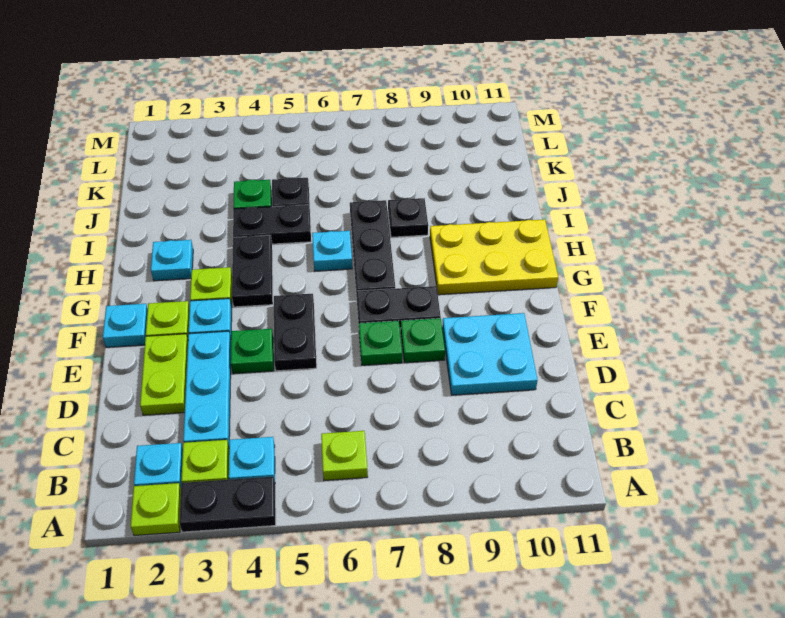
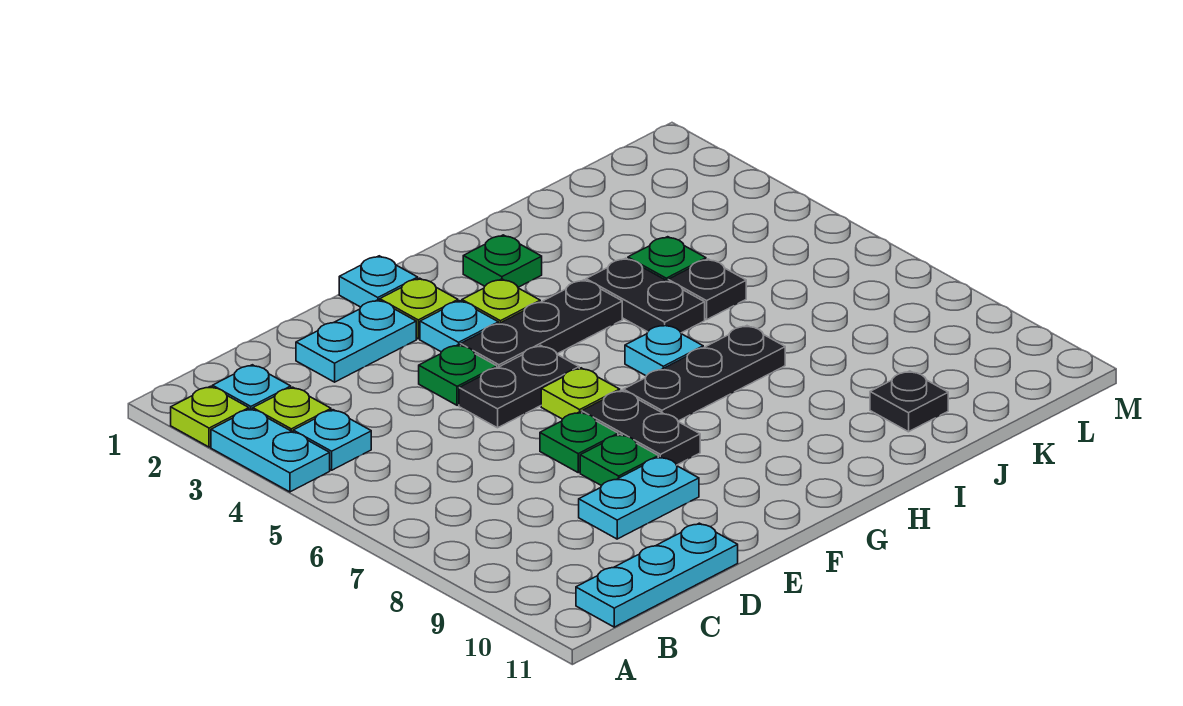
black plate A3:A4 level 1 -> cyan plate A3:A4 level 1
lime plate B6 level 1 -> lime plate F6 level 1
cyan plate C3:E3 level 1 -> cyan plate B11:D11 level 1
lime plate D2:E2 level 1 -> cyan plate D2:E2 level 1
cyan plate D9:E10 level 1 -> cyan plate D9:E9 level 1
black plate G4:H4 level 1 -> black plate F4:H4 level 1
yellow plate G9:H11 level 1 -> none
cyan plate H2 level 1 -> green plate H2 level 1
black plate I8 level 1 -> black plate J10 level 1

